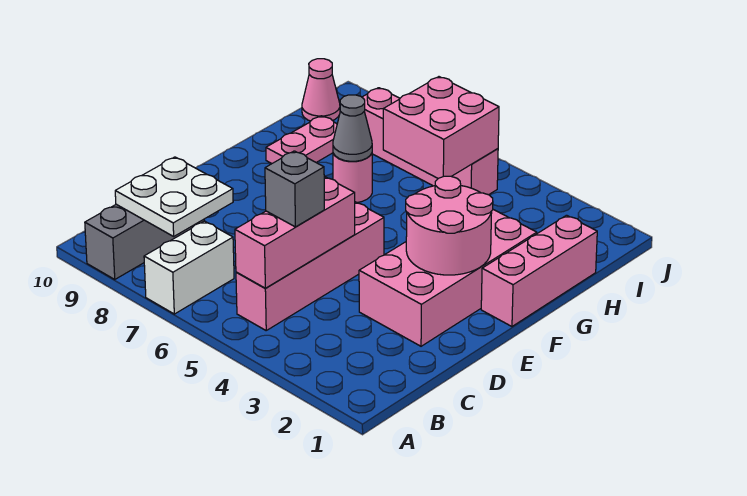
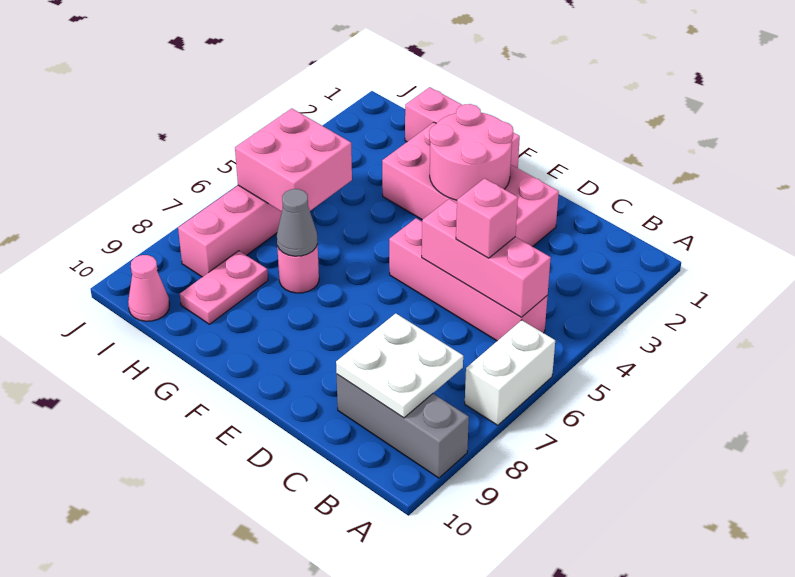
white brick A7:B7 level 1 -> white brick A6:A7 level 1
grey brick C5 level 3 -> pink brick C5 level 3
pink plate G9:H9 level 1 -> pink plate H8:H9 level 1

